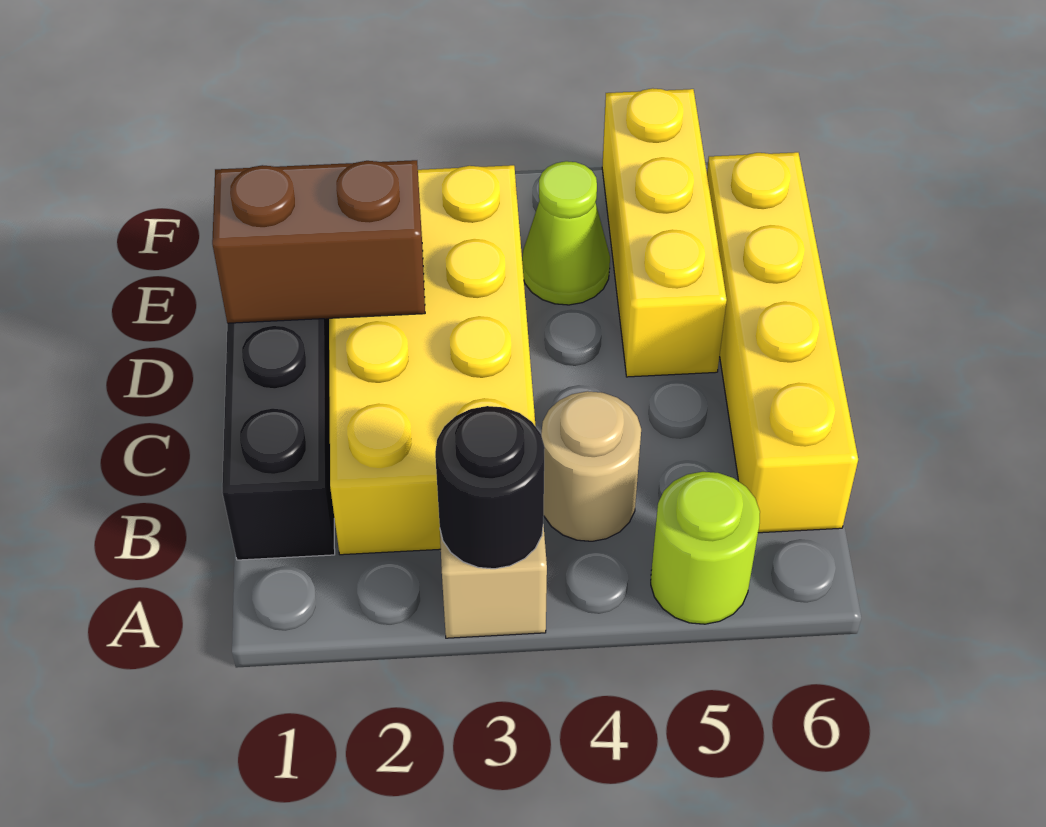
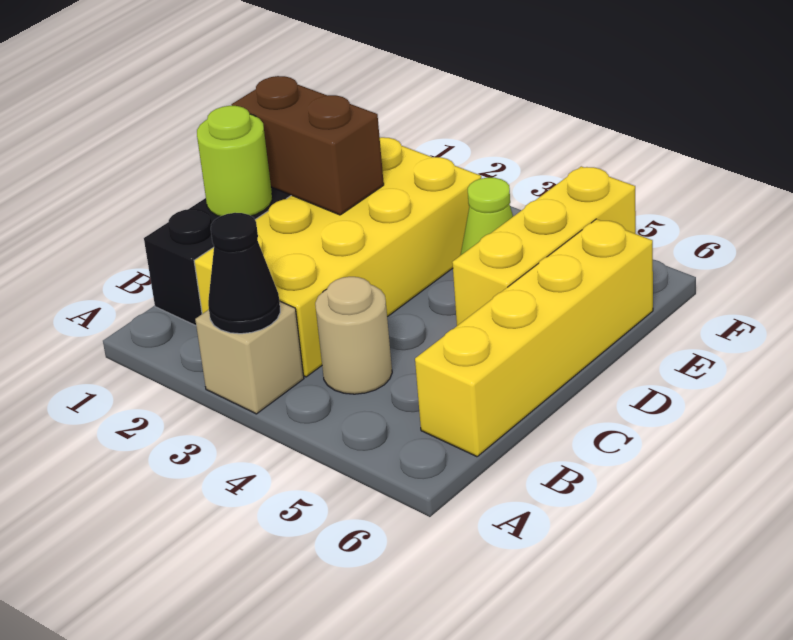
black round brick A3 level 2 -> black cone A3 level 2
lime round brick A5 level 1 -> lime round brick C1 level 2

